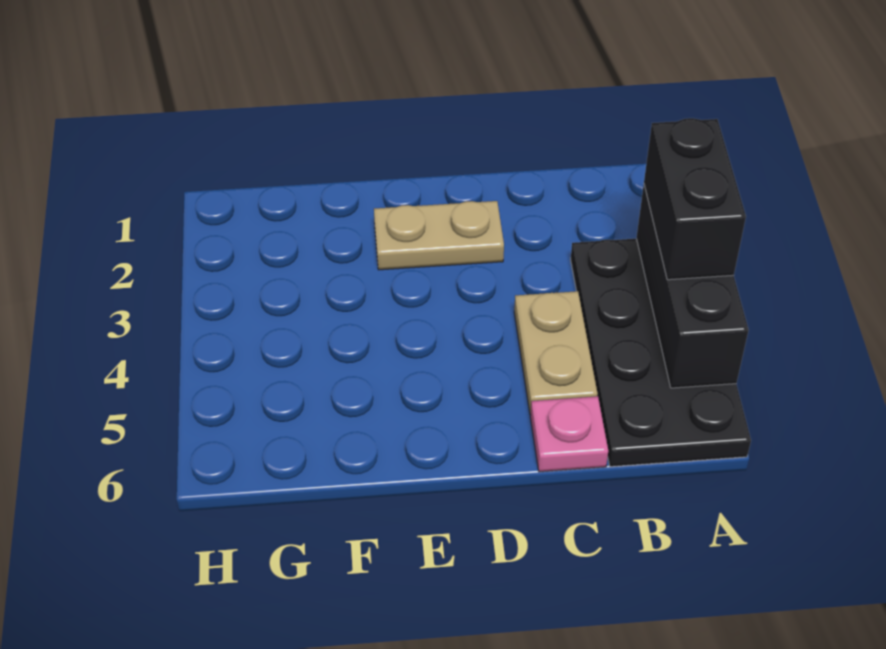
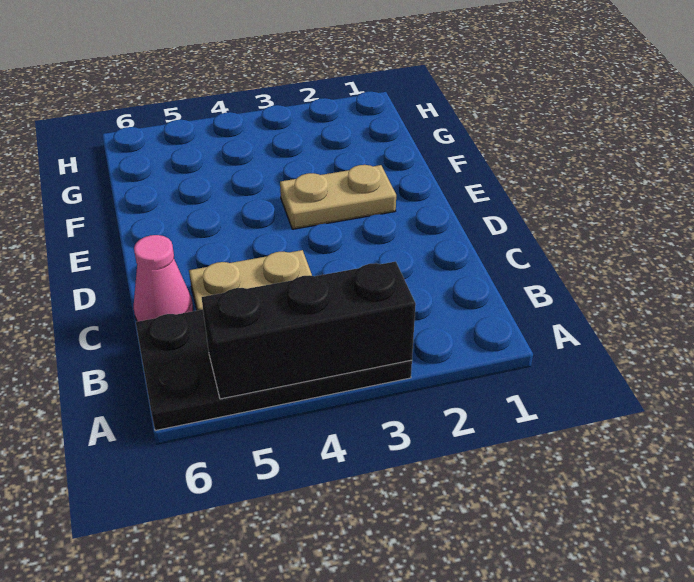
black brick A3:A4 level 3 -> none
pink plate C6 level 1 -> pink cone C6 level 1
tan plate D2:E2 level 1 -> tan plate E2:E3 level 1

